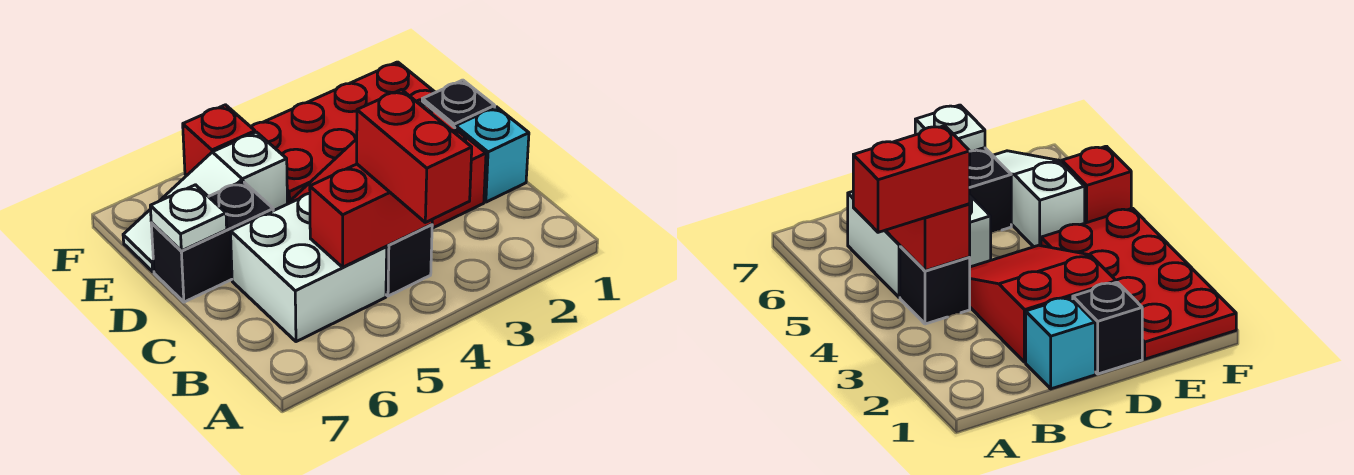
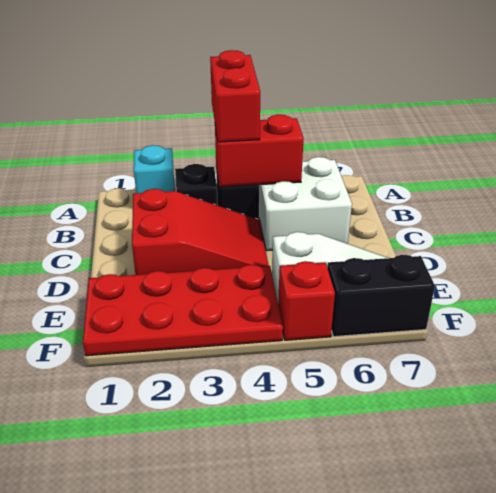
cyan brick C1 level 1 -> cyan brick A2 level 1
black brick D1 level 1 -> black brick B3 level 1
black brick D6:D7 level 1 -> black brick F6:F7 level 1
white plate D7 level 2 -> none

